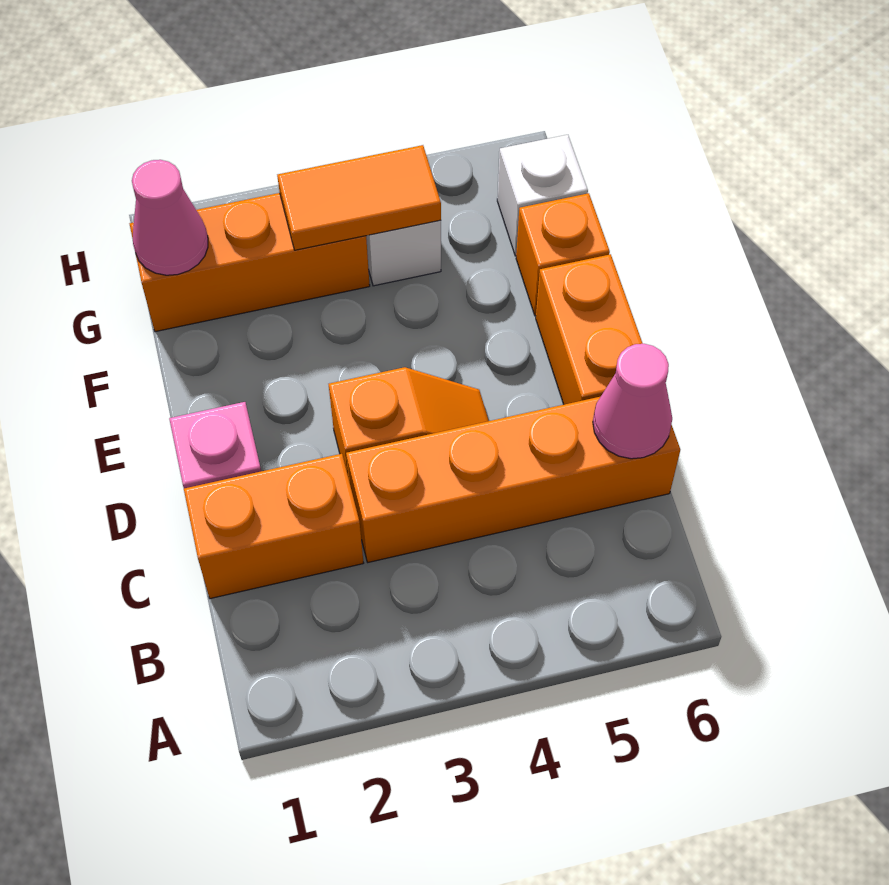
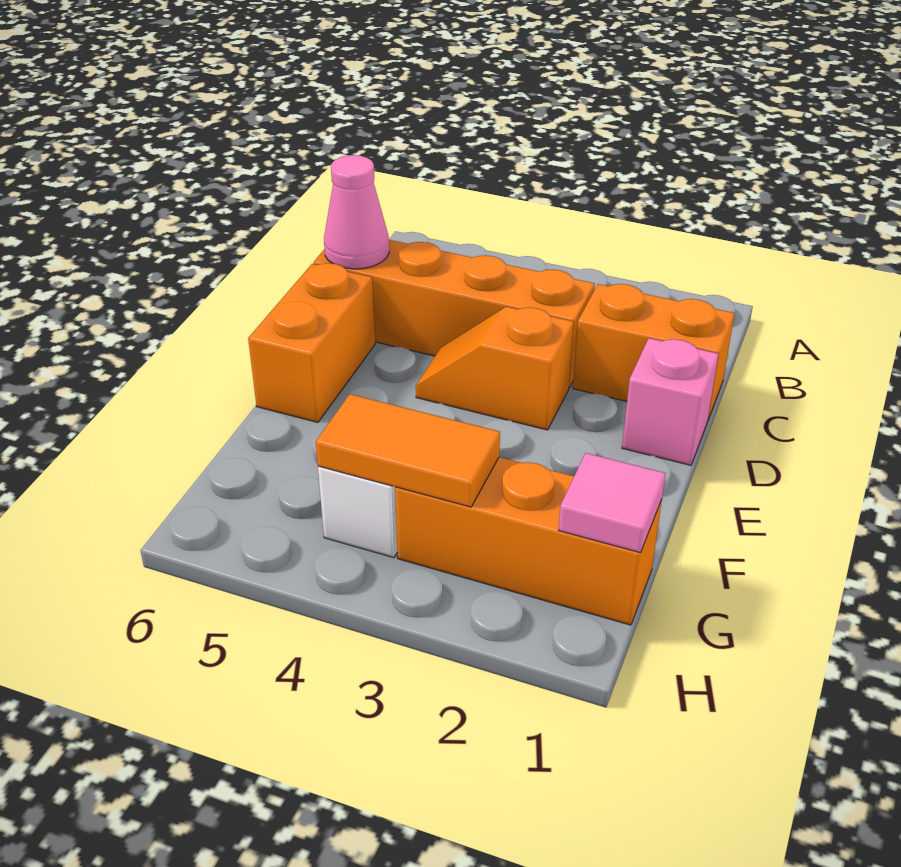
orange brick F6 level 1 -> none
pink cone G1 level 2 -> pink tile G1 level 2
white brick G6 level 1 -> none

